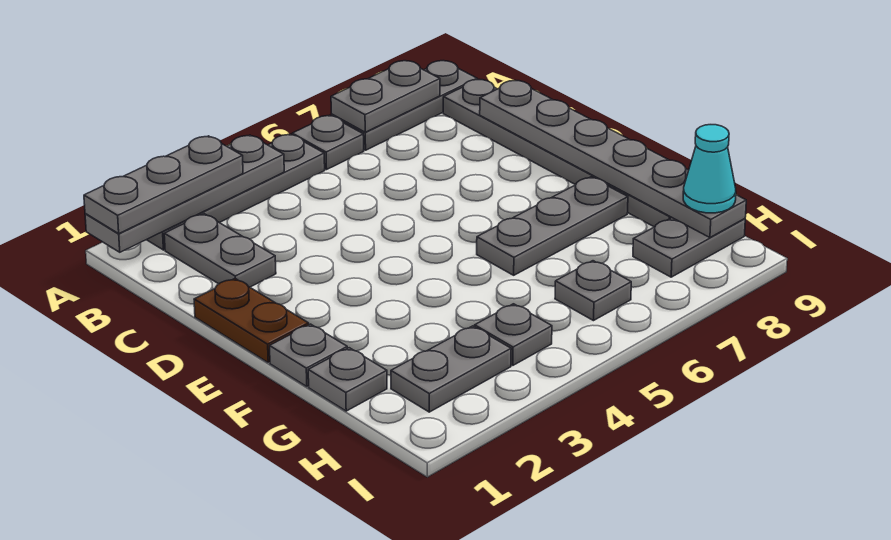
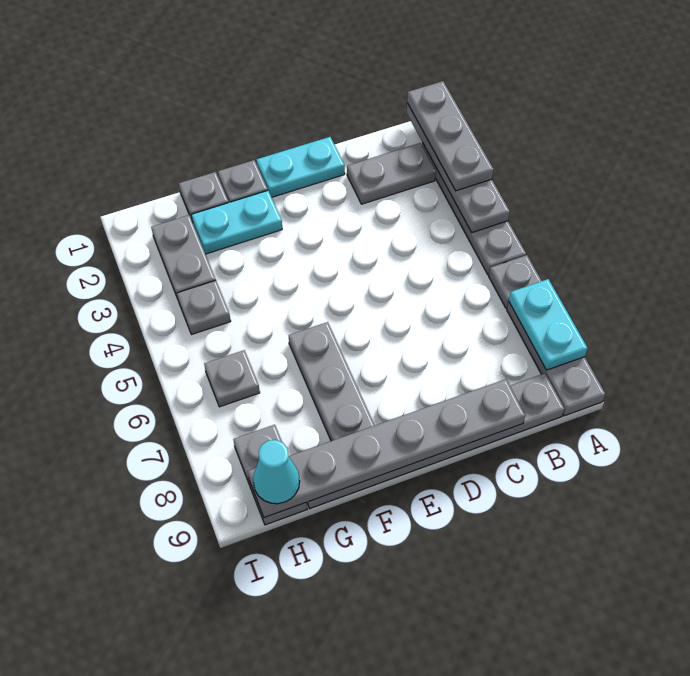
grey plate A7:A8 level 2 -> cyan plate A7:A8 level 2
brown plate D1:E1 level 1 -> cyan plate D1:E1 level 1
none -> cyan plate F2:G2 level 1

